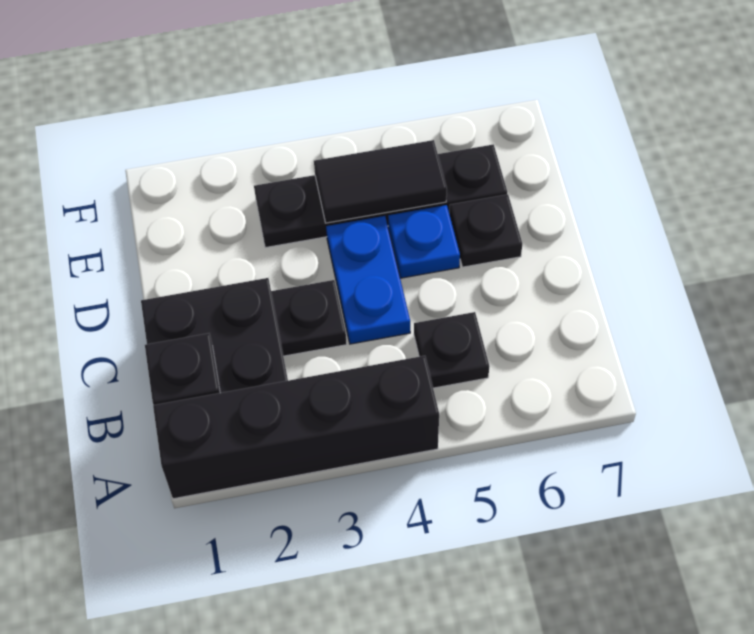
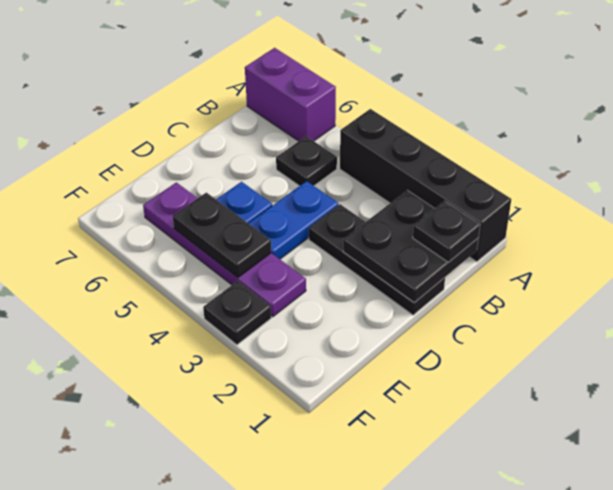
none -> purple brick A6:A7 level 1
black plate D6 level 1 -> black plate F3 level 1
black plate E3:E6 level 1 -> purple plate E3:E6 level 1
black tile E4:E5 level 2 -> black plate E4:E5 level 2

